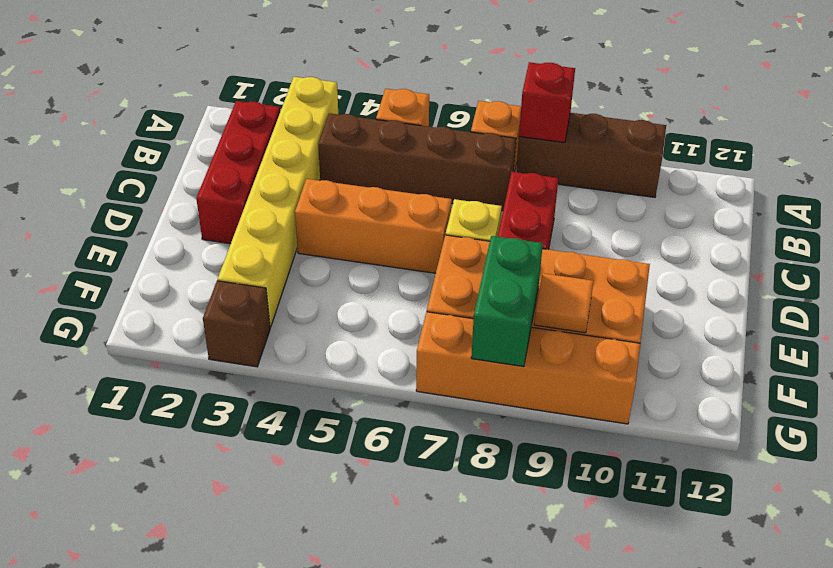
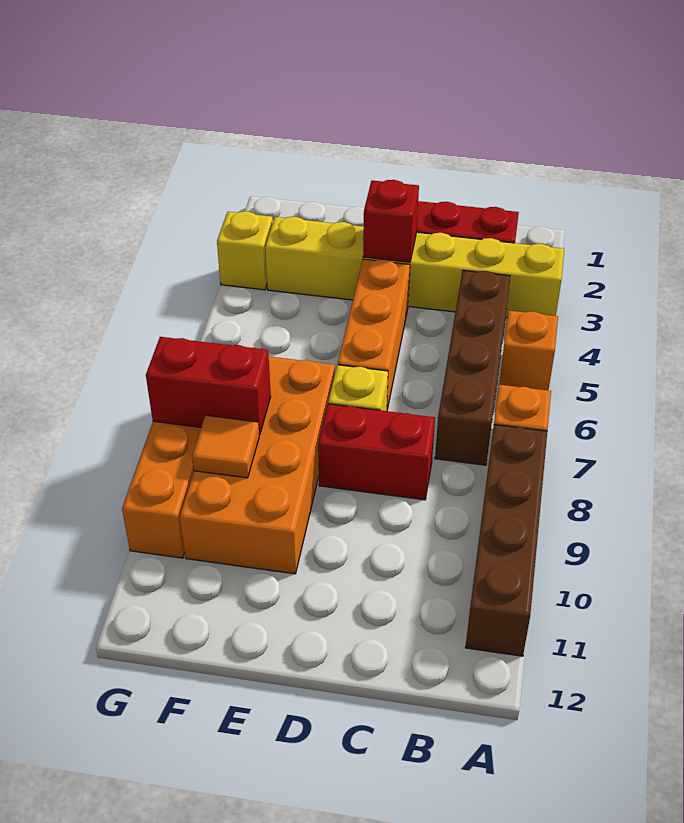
brown brick A8:A10 level 1 -> brown brick A8:A11 level 1
red brick A8 level 2 -> red brick D3 level 2
green brick F8:G8 level 2 -> red brick F8:G8 level 2
brown brick G3 level 1 -> yellow brick G3 level 1

